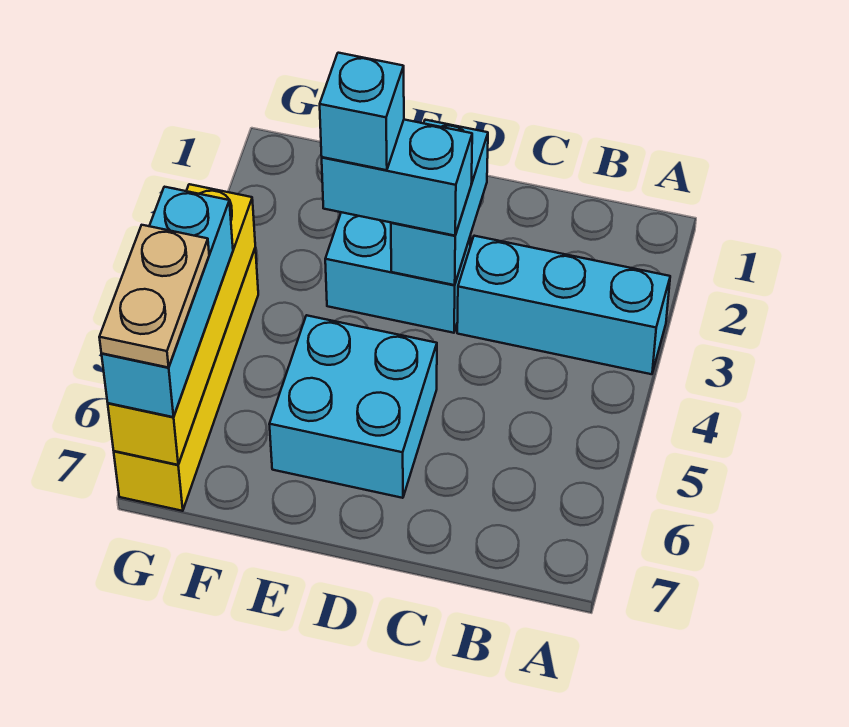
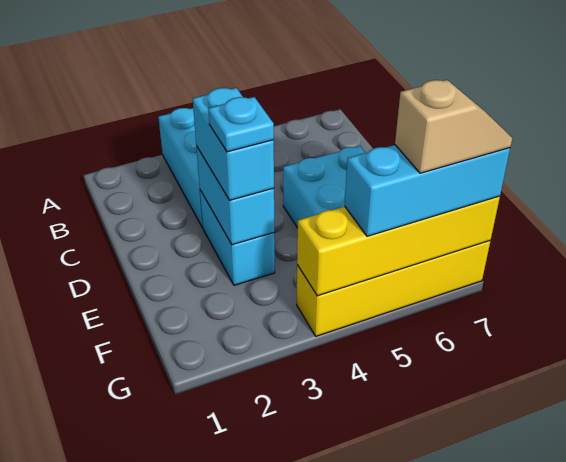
cyan brick D2:D3 level 2 -> cyan brick D3:E3 level 2
cyan brick E3 level 4 -> cyan plate E3 level 4
tan plate G6:G7 level 4 -> tan slope G6:G7 level 4 top 6

